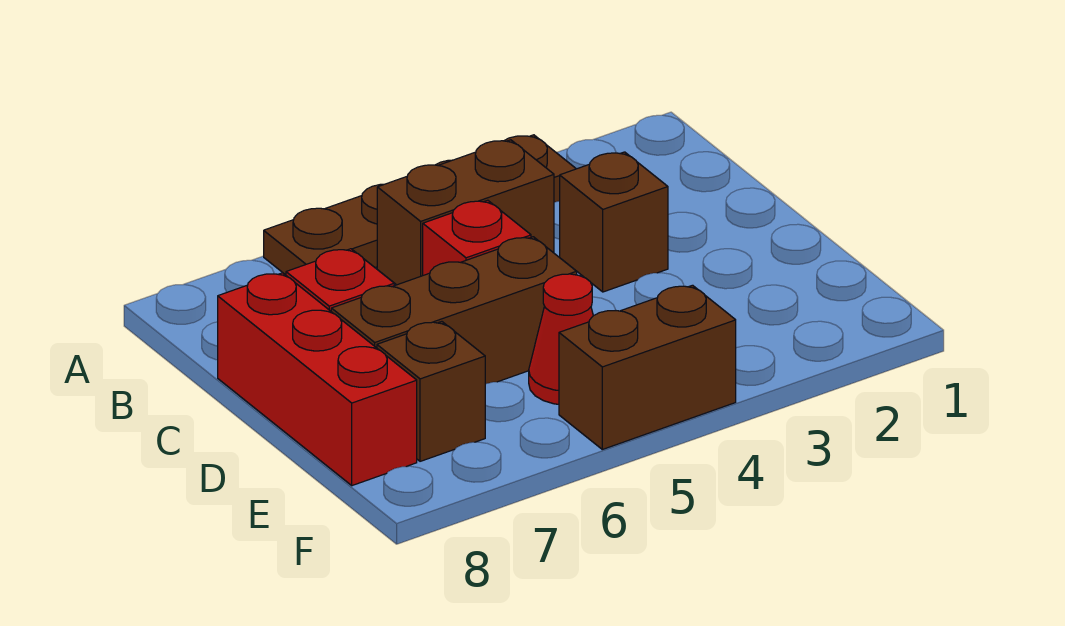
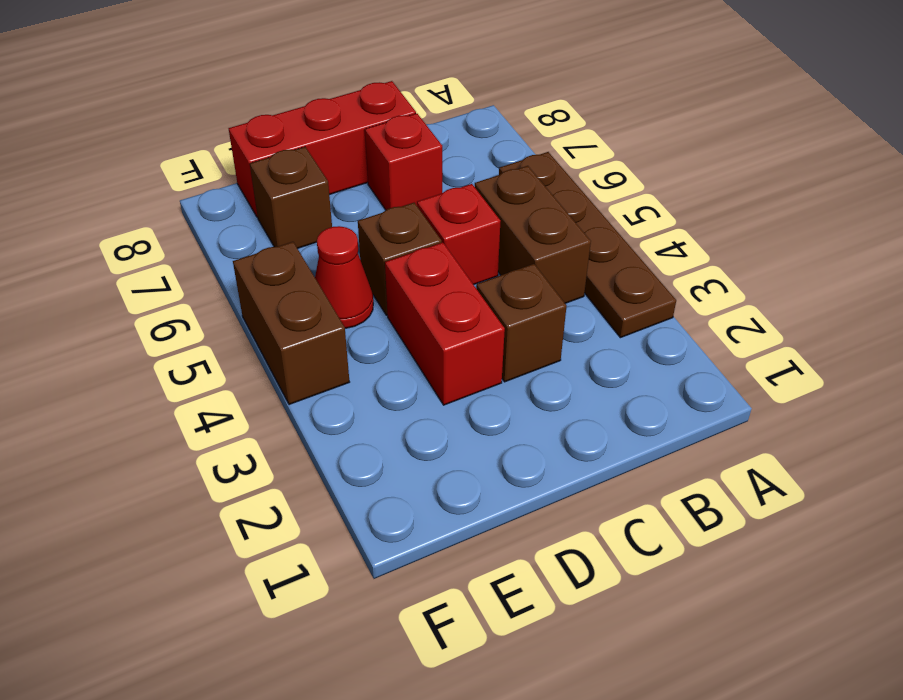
none -> red brick D3:D4 level 1
brown brick D5:D7 level 1 -> brown brick D5 level 1

